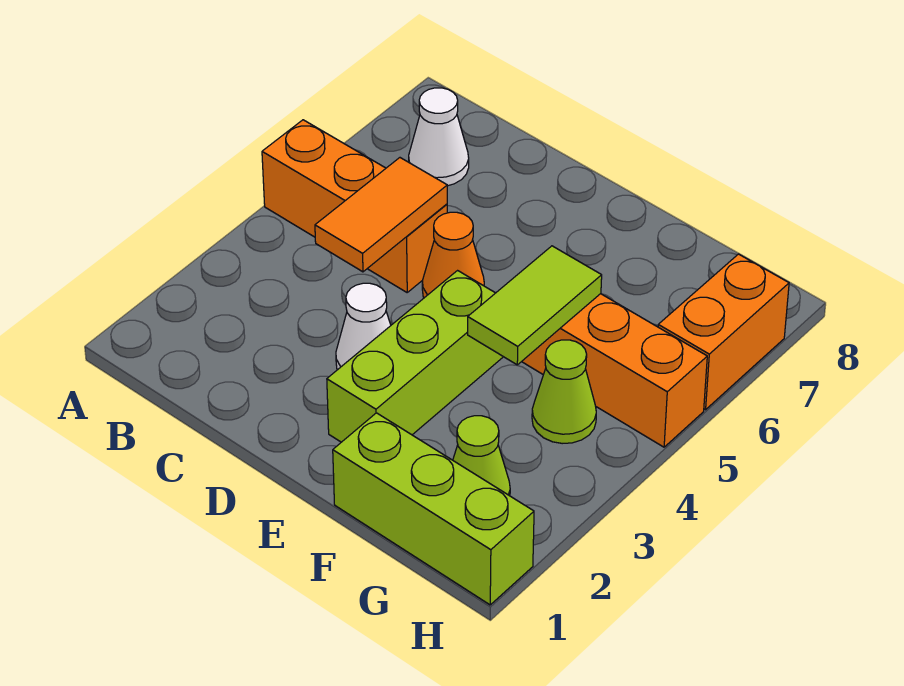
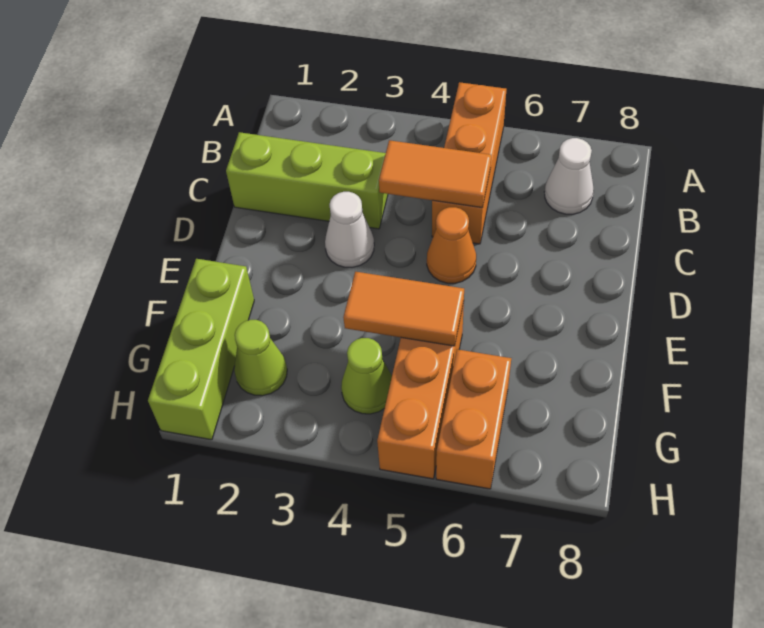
lime brick E2:E4 level 1 -> lime brick C1:C3 level 1
lime tile F4:F5 level 2 -> orange tile F4:F5 level 2
orange brick H6:H7 level 1 -> orange brick G6:H6 level 1

